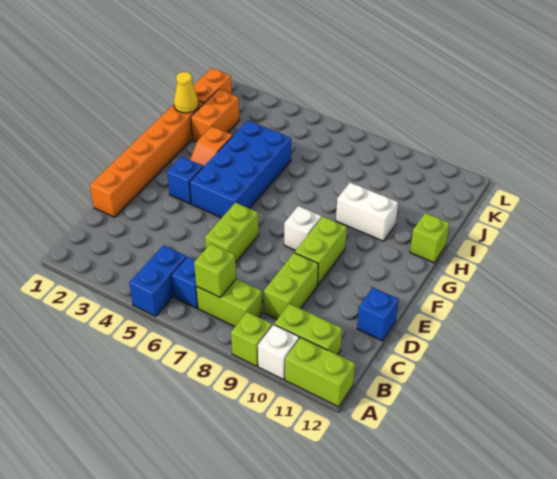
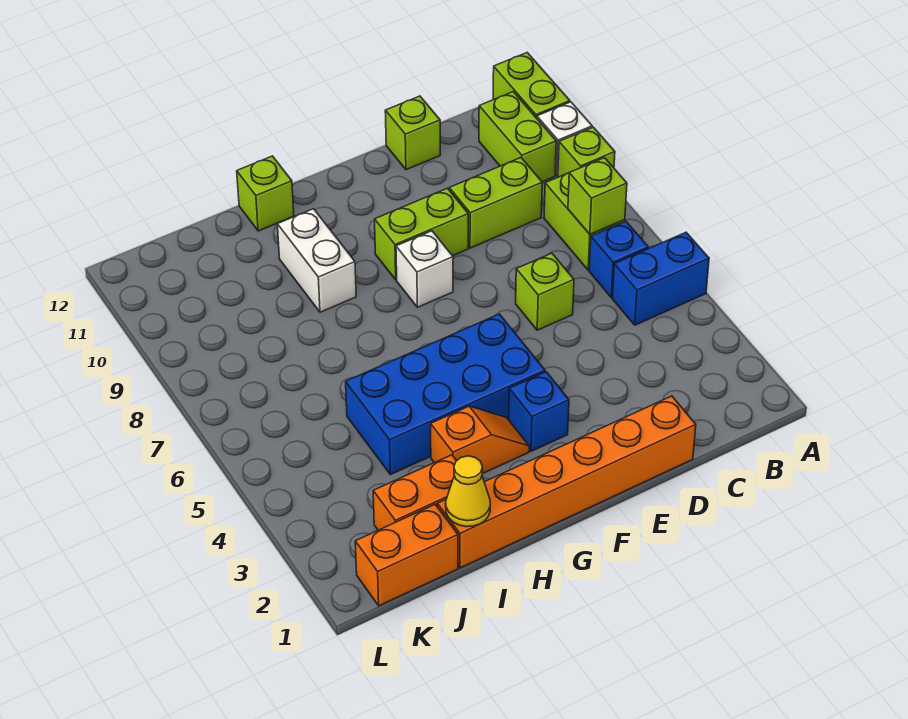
lime brick D6:E6 level 1 -> lime brick D6 level 1
blue brick D12 level 1 -> lime brick D12 level 1

